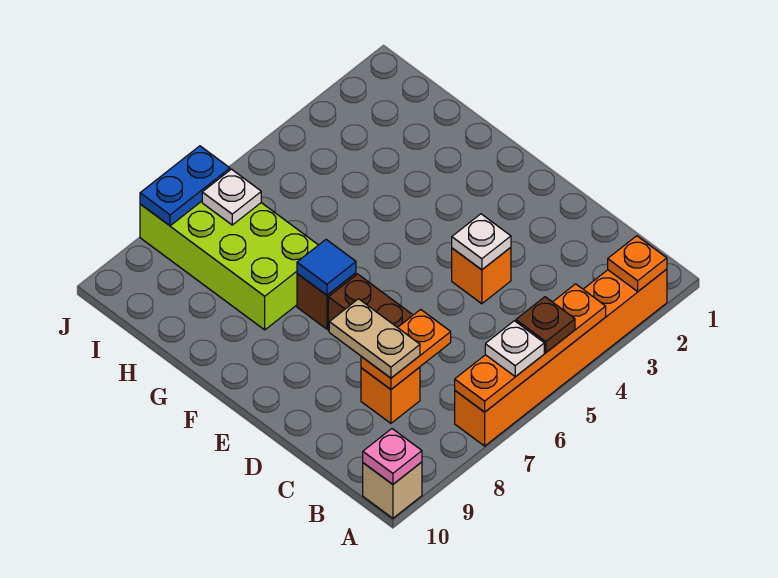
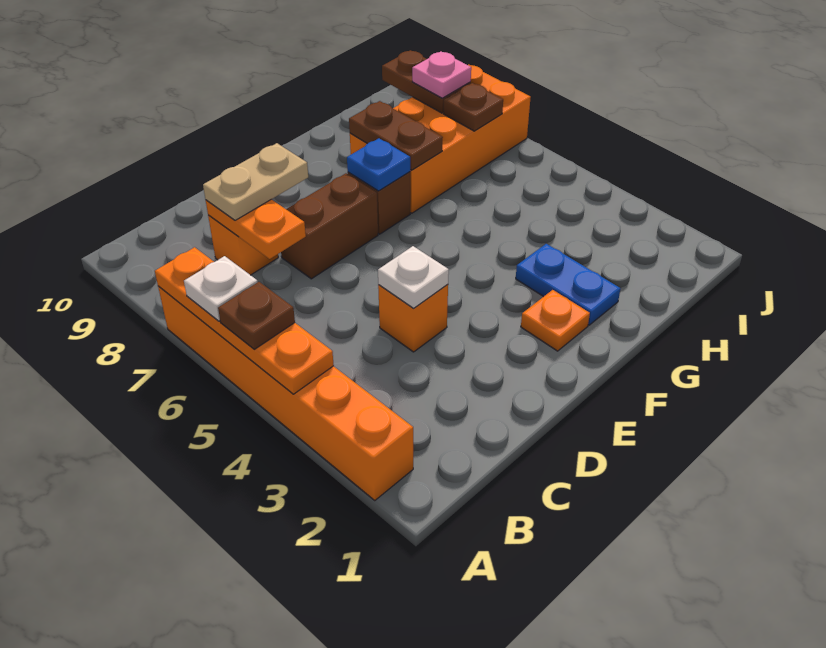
orange plate A2 level 2 -> orange plate F2 level 1
tan brick A10 level 1 -> none
pink plate A10 level 2 -> pink plate I8 level 3
blue tile F7 level 2 -> blue plate F7 level 2
lime brick G7:J8 level 1 -> orange brick G7:J8 level 1
none -> brown plate G7:G8 level 2
white plate I7 level 2 -> brown plate I7 level 2
none -> brown plate I8:I9 level 2
blue plate J7:J8 level 2 -> blue plate G2:G3 level 1

